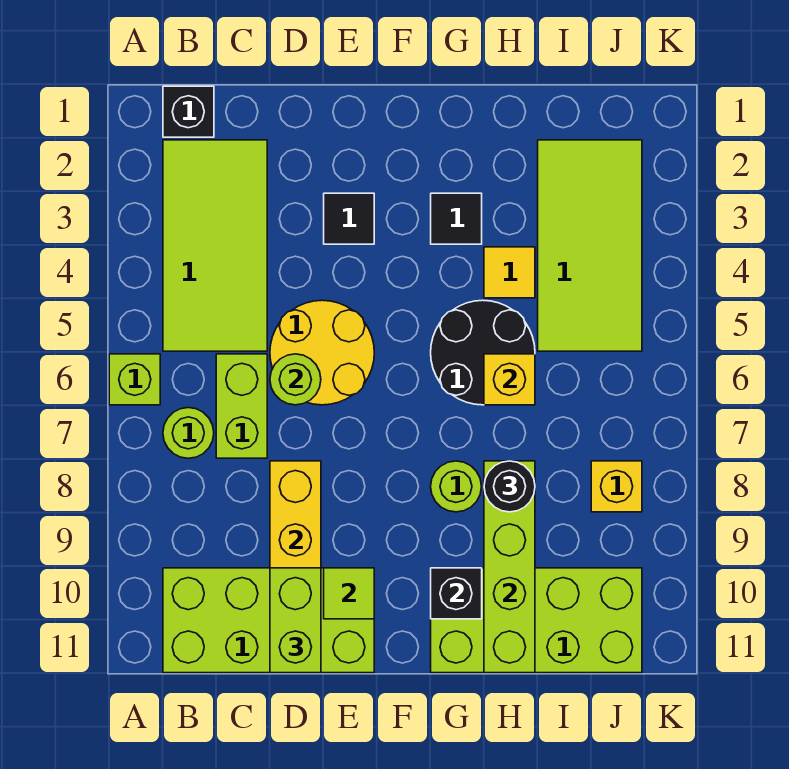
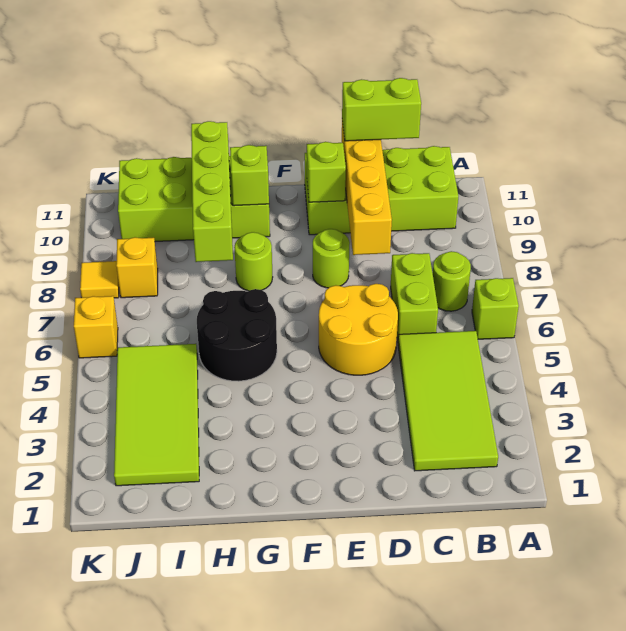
black brick B1 level 1 -> none
lime round brick D6 level 2 -> lime round brick E8 level 1
lime brick D10:D11 level 3 -> lime brick C11:D11 level 3
black tile E3 level 1 -> none
lime tile E10 level 2 -> lime brick E10 level 2
black tile G3 level 1 -> none
black brick G10 level 2 -> lime brick G10 level 2
yellow tile H4 level 1 -> yellow tile K8 level 1
yellow brick H6 level 2 -> yellow brick K6 level 1
black round brick H8 level 3 -> none

